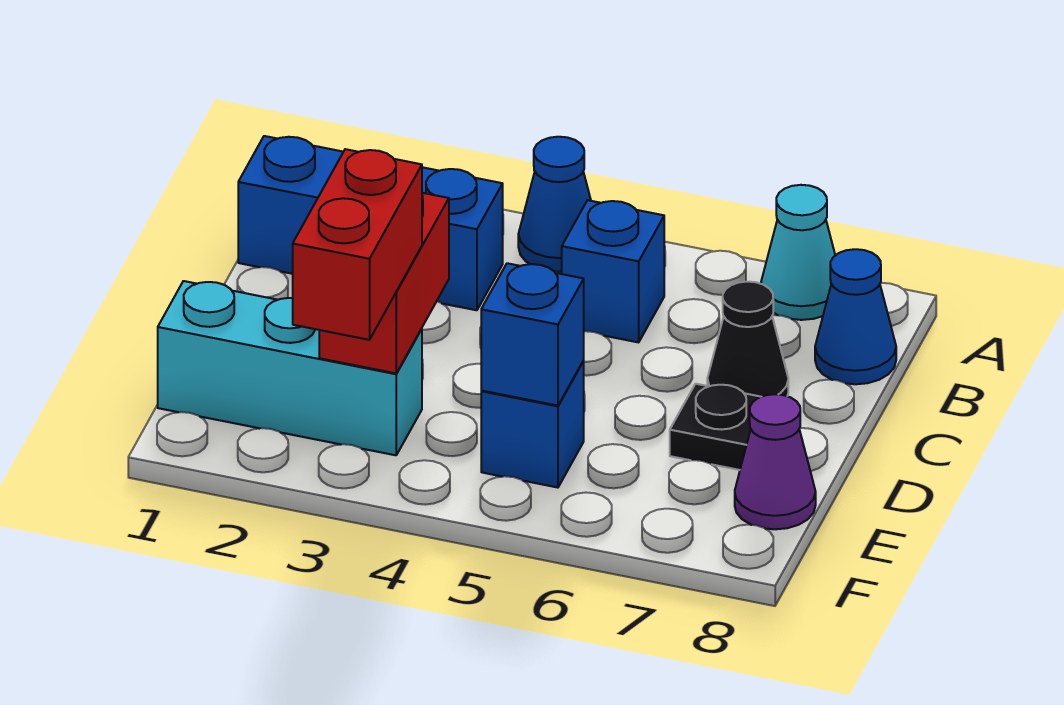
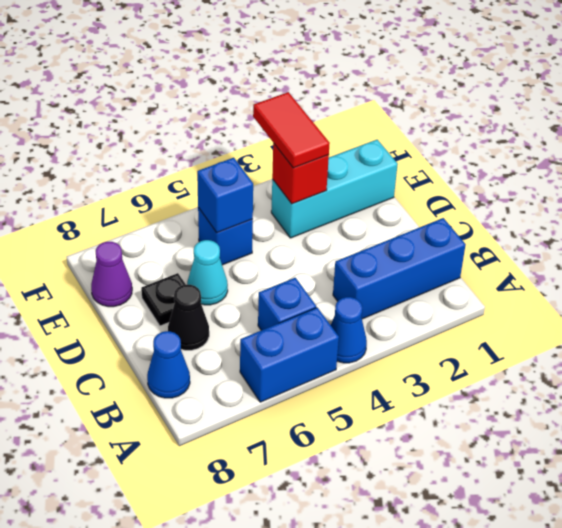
none -> blue brick A5:A6 level 1
cyan cone A7 level 1 -> cyan cone D6 level 1
red brick D3:E3 level 2 -> red brick E3 level 2
red brick E3:F3 level 3 -> red tile E3:F3 level 3

